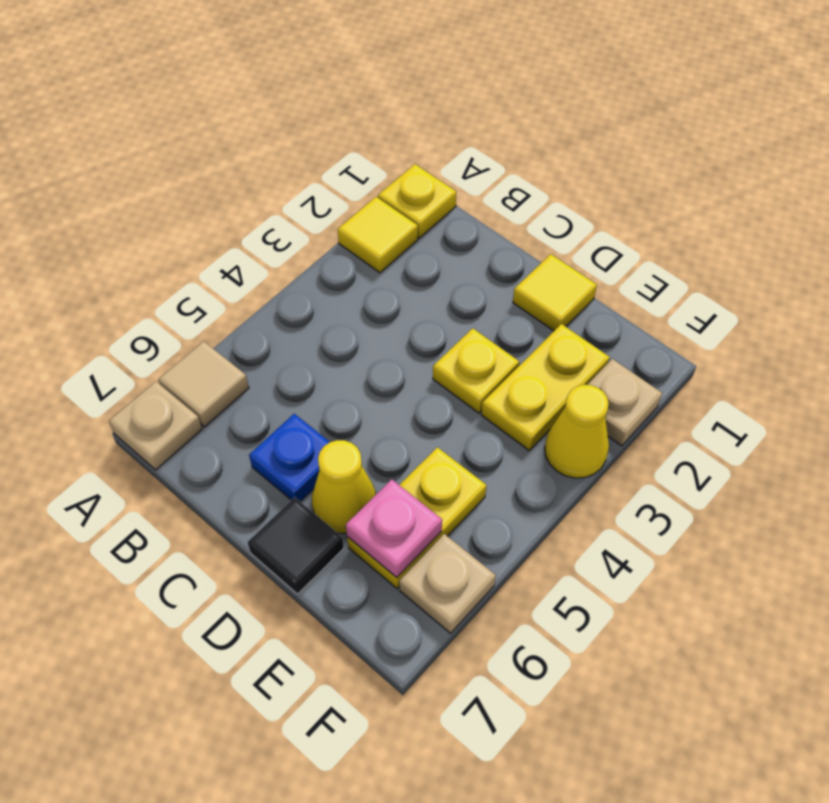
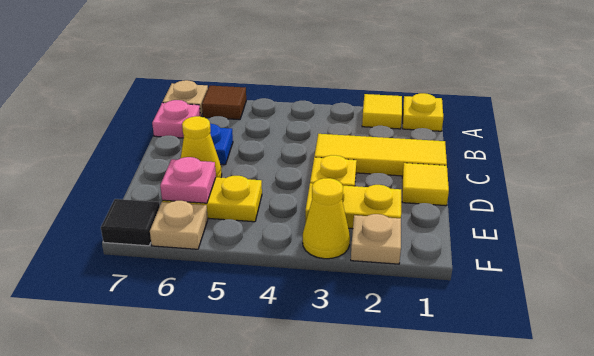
tan tile A6 level 1 -> brown tile A6 level 1
none -> pink plate B7 level 1
none -> yellow tile C1:C3 level 1
black tile D7 level 1 -> black tile F7 level 1

